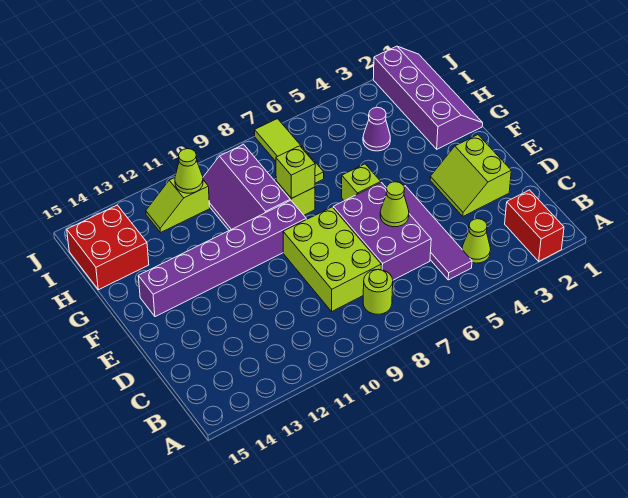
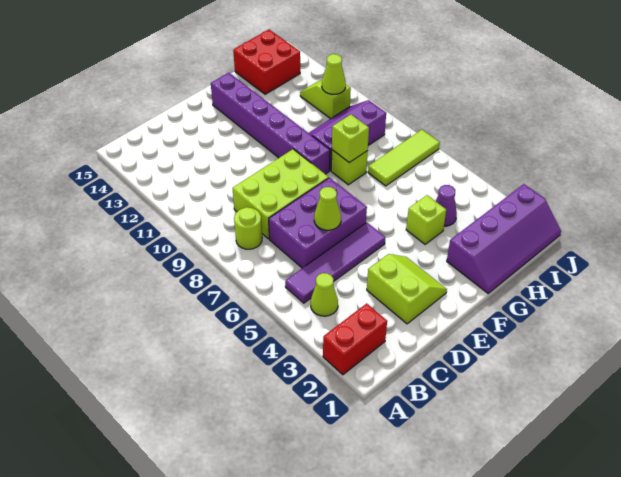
lime slope D2:E3 level 1 top 2 -> lime slope D2:E3 level 1 top D
lime brick F6 level 1 -> lime brick G4 level 1

